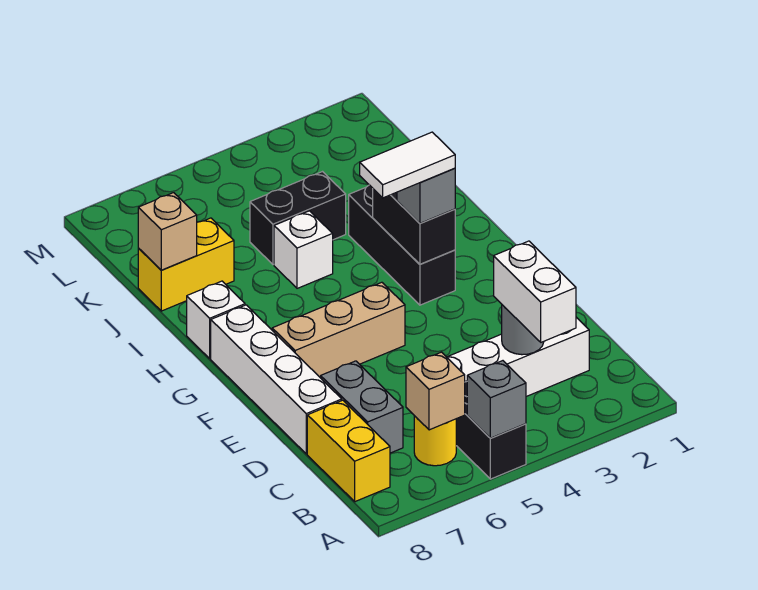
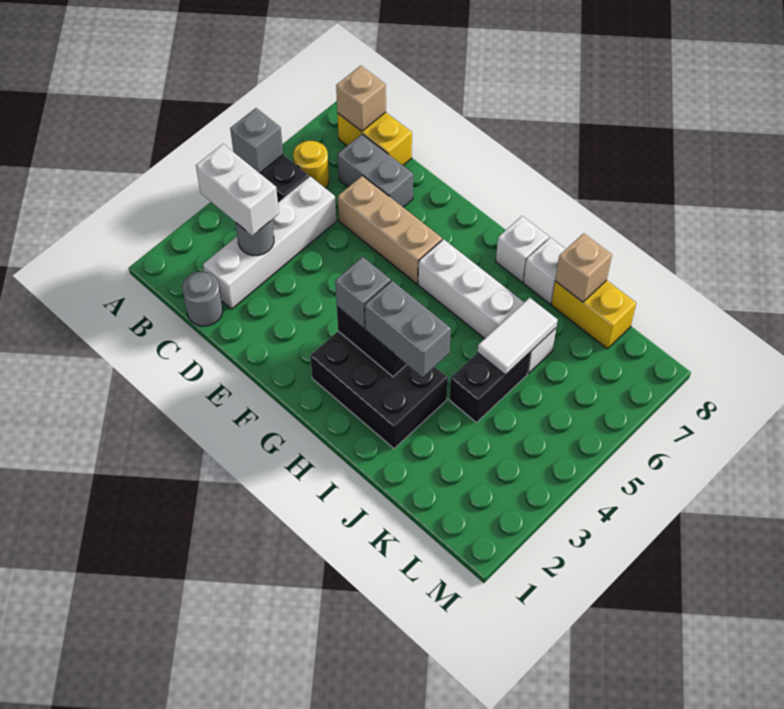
tan brick B6 level 2 -> tan brick B8 level 2
none -> grey round brick C1 level 1
white brick D8:G8 level 1 -> white brick G6:J6 level 1
tan brick F5:F7 level 1 -> tan brick D6:F6 level 1
black brick G3:I3 level 1 -> black brick G2:I3 level 1
white tile G3:G4 level 4 -> white tile J5:J6 level 2
none -> grey brick H3:I3 level 3
white brick I5 level 1 -> white brick I8 level 1
yellow brick J7:J8 level 1 -> yellow brick J8:K8 level 1

